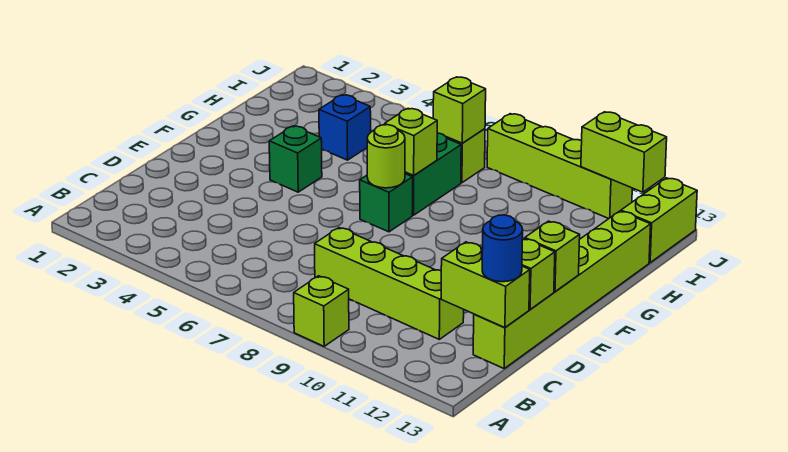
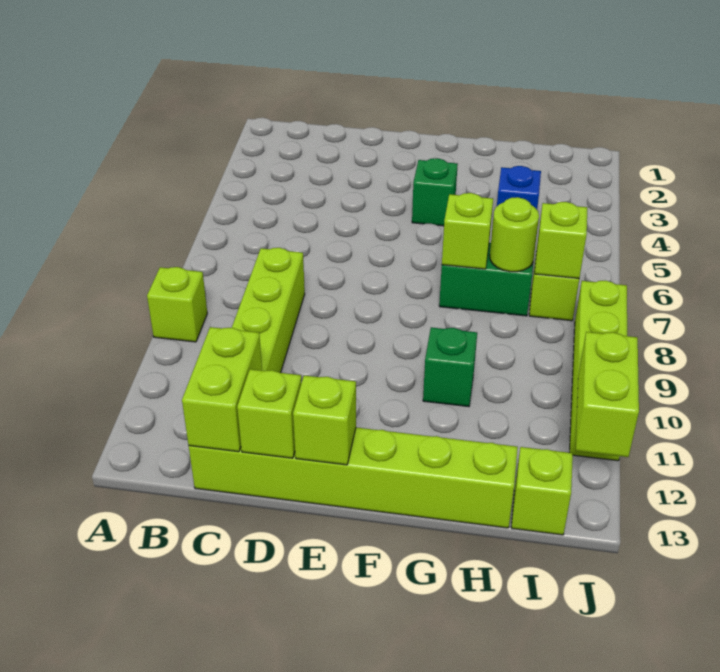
blue round brick C13 level 3 -> none
green brick F7 level 1 -> green brick G10 level 1
lime round brick F7 level 2 -> lime round brick H7 level 2
lime brick I13:J13 level 1 -> lime brick I13 level 1

